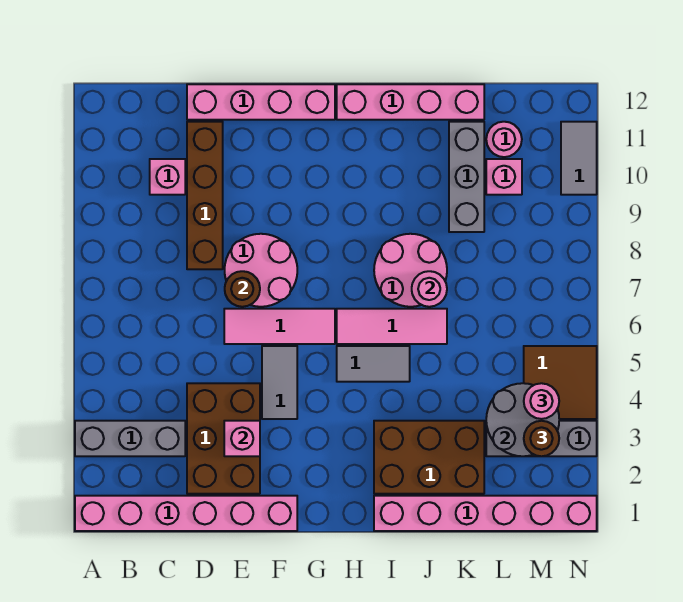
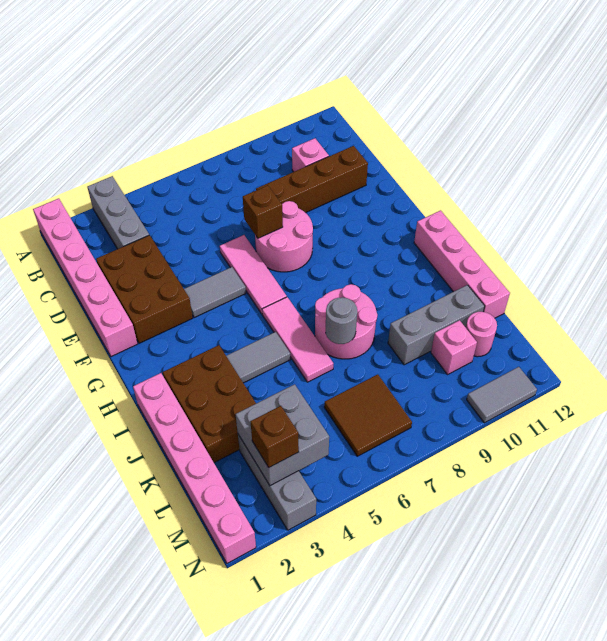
brown brick D2:E4 level 1 -> brown brick D2:F3 level 1
pink brick D12:G12 level 1 -> none
pink brick E3 level 2 -> none
brown round brick E7 level 2 -> brown brick E7 level 2
grey tile H5:I5 level 1 -> grey tile I4:I5 level 1
pink round brick J7 level 2 -> grey round brick J7 level 2
grey round brick L3:M4 level 2 -> grey brick L3:M4 level 2
brown round brick M3 level 3 -> brown brick M3 level 3
brown tile M4:N5 level 1 -> brown tile L6:M7 level 1
pink round brick M4 level 3 -> none

